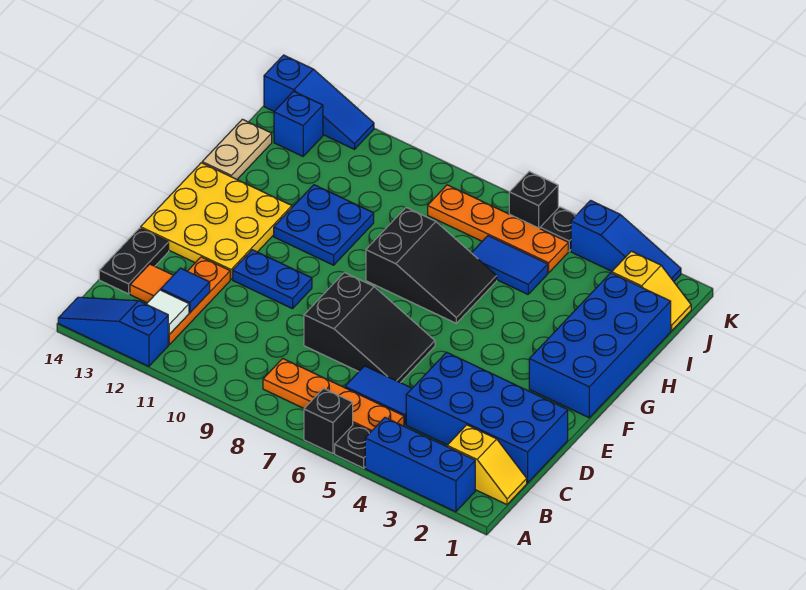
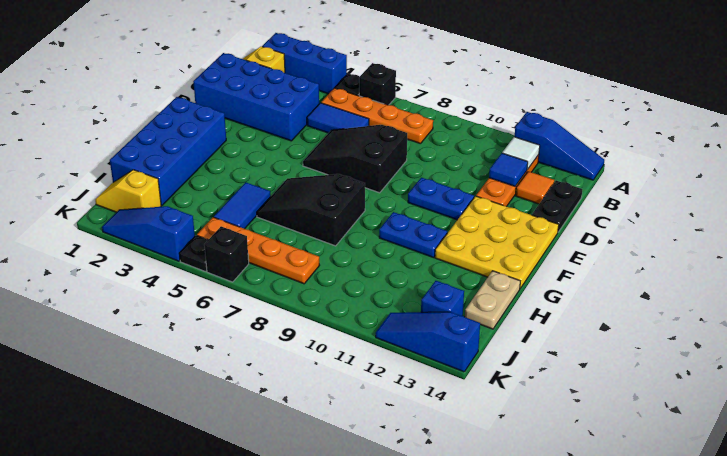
blue plate G10:H11 level 1 -> blue plate G10:G11 level 1
blue tile I5:I6 level 1 -> blue tile H5:I5 level 1

